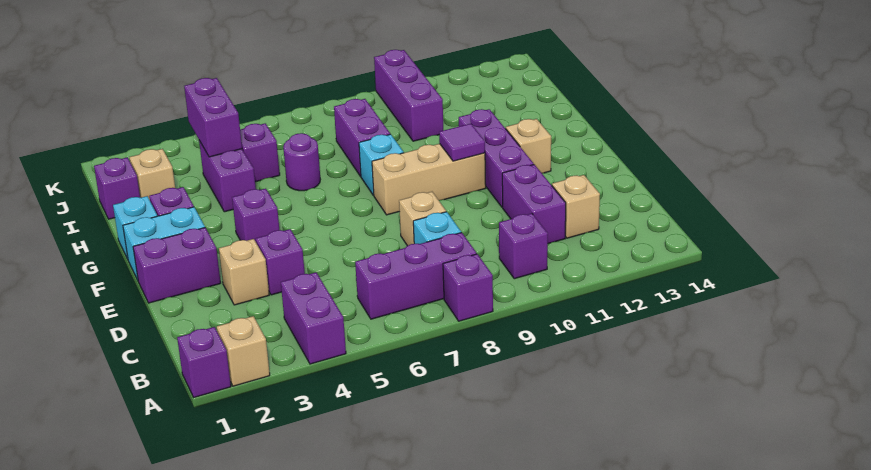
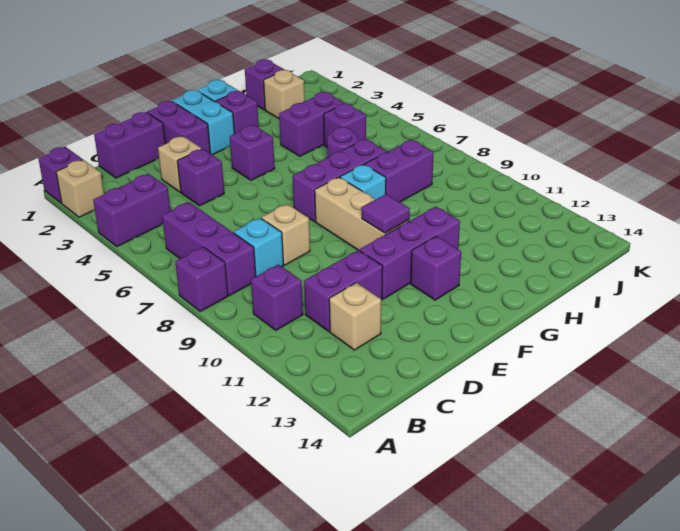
tan brick F12 level 1 -> purple brick F12 level 1
purple brick I4:J4 level 2 -> purple brick C1:D1 level 1
purple brick I10:K10 level 1 -> purple brick F7:H7 level 1

